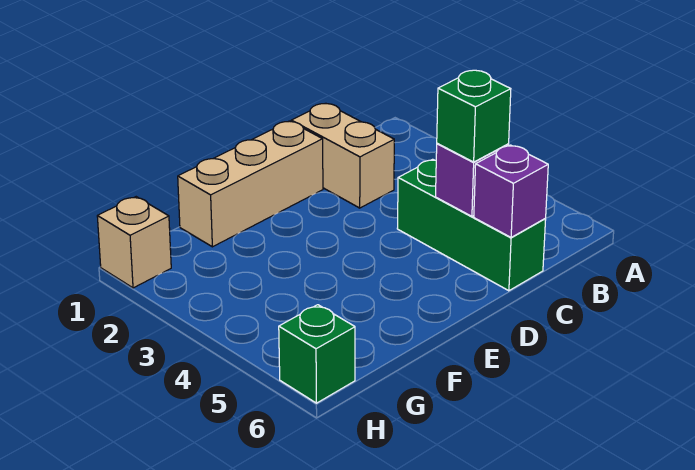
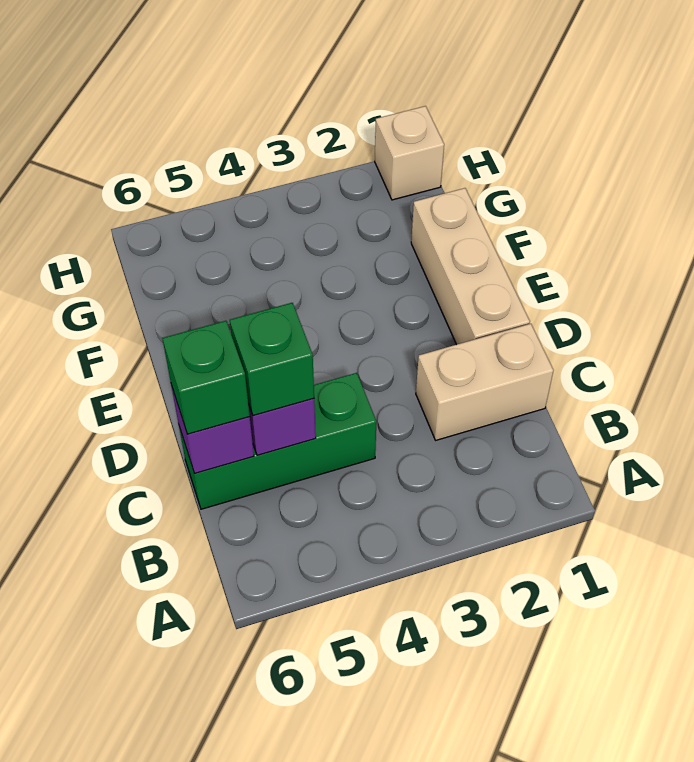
green brick H6 level 1 -> green brick C6 level 3

